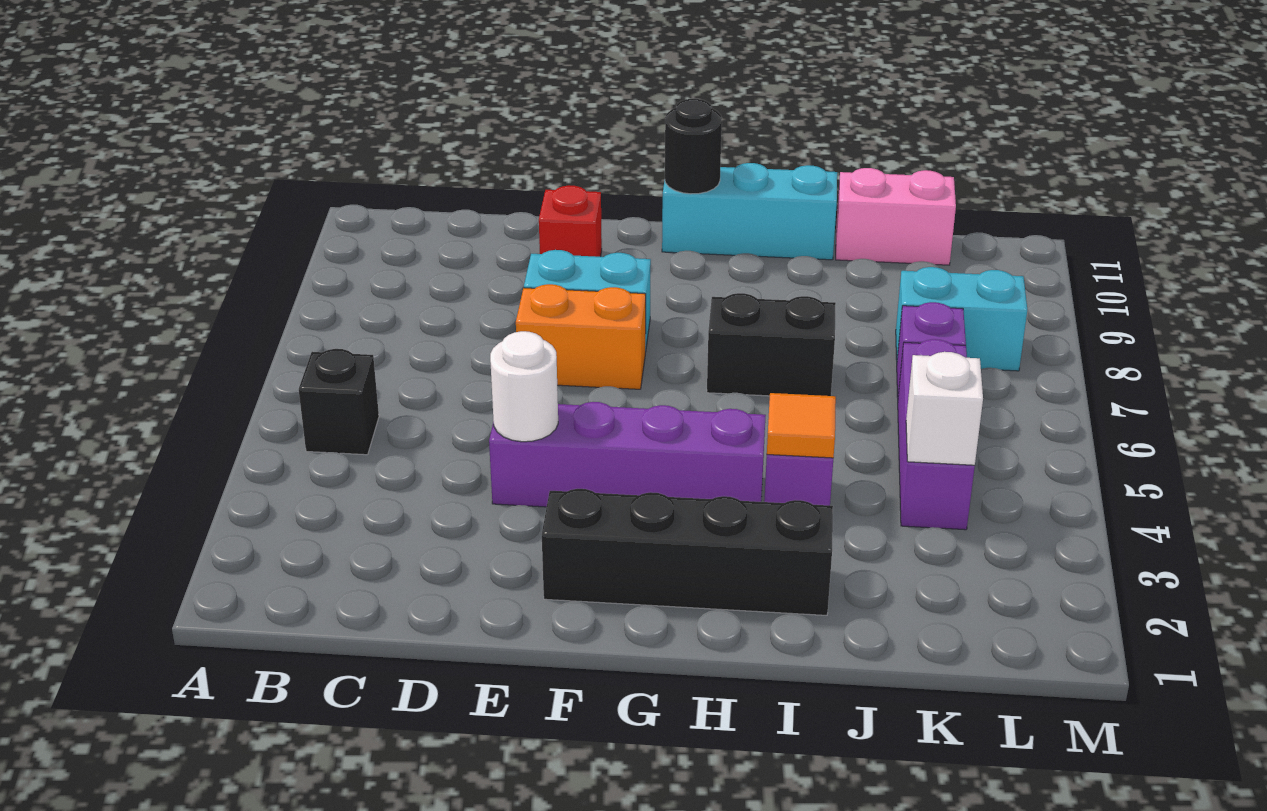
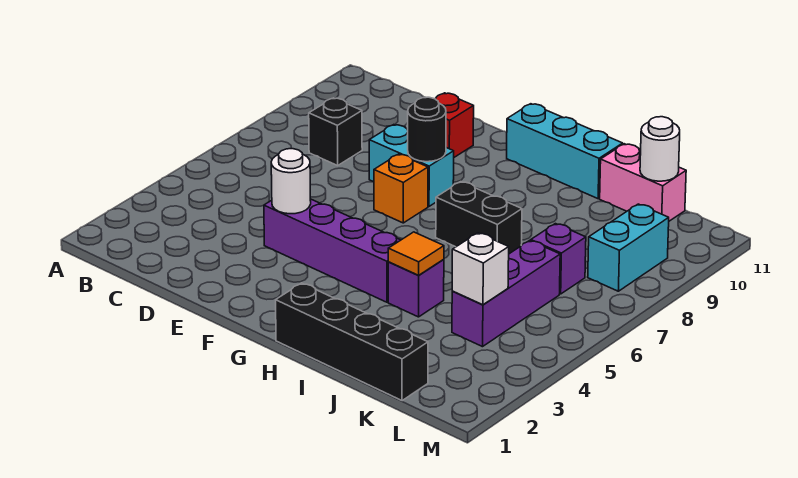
black brick B5 level 1 -> black brick C8 level 1
orange brick E7:F7 level 1 -> orange brick F7 level 1
black brick F2:I2 level 1 -> black brick H1:K1 level 1
black round brick G11 level 2 -> black round brick F8 level 2
cyan brick K8:L8 level 1 -> cyan brick L8:L9 level 1
none -> white round brick K11 level 2

